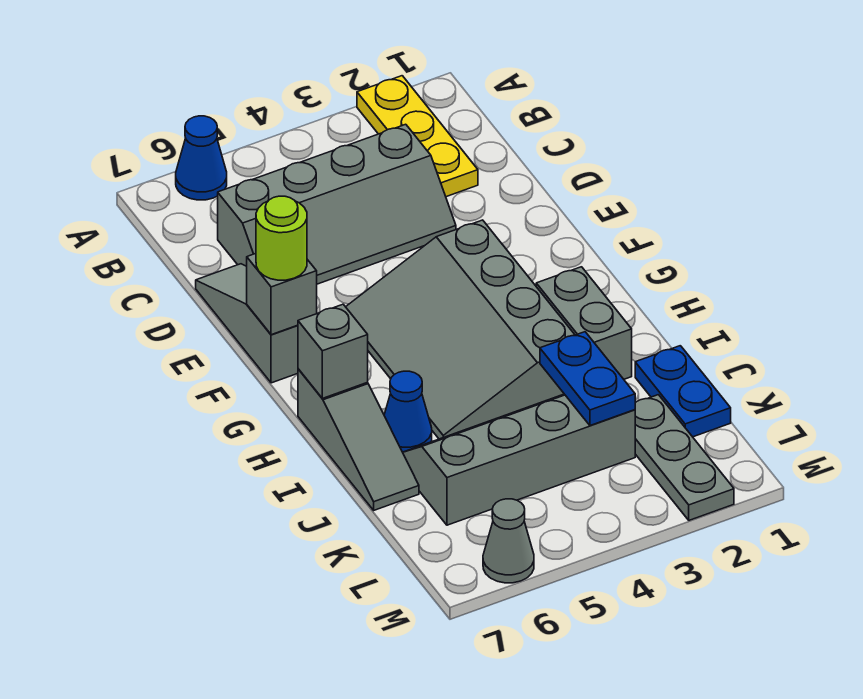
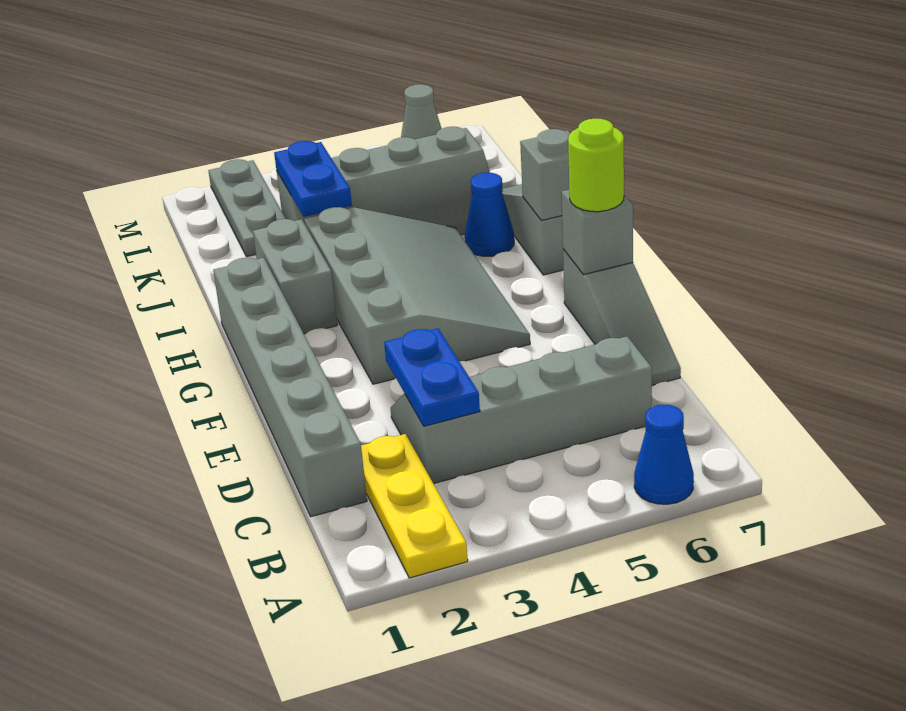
none -> grey brick C1:H1 level 1
blue plate J1:K1 level 1 -> blue plate C3:D3 level 2

